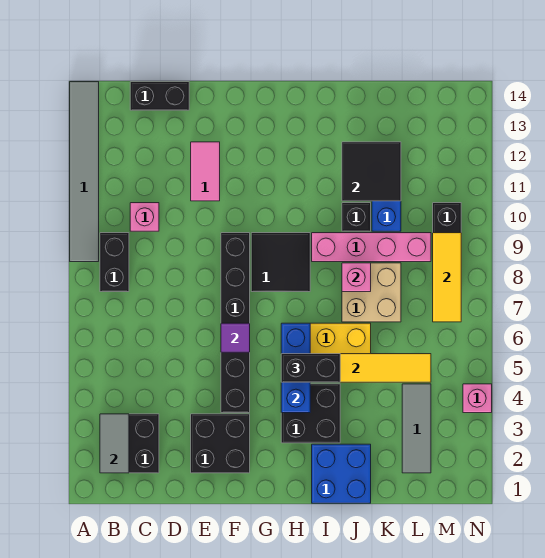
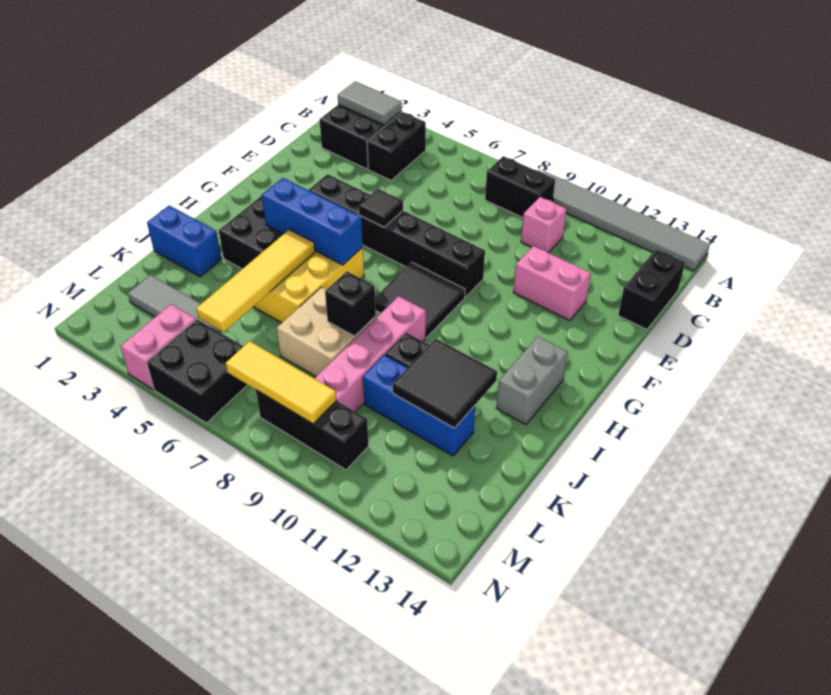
black brick E2:F3 level 1 -> black brick M5:N6 level 1
pink tile E11:E12 level 1 -> pink brick E11:E12 level 1
purple tile F6 level 2 -> black tile F6 level 2
black brick H5:I5 level 3 -> black brick B4:C4 level 1
none -> grey brick H13:I13 level 1
blue brick I1:J2 level 1 -> blue brick J1:J2 level 1
pink brick J8 level 2 -> black brick J8 level 2
pink brick N4 level 1 -> pink brick M4:N4 level 1

